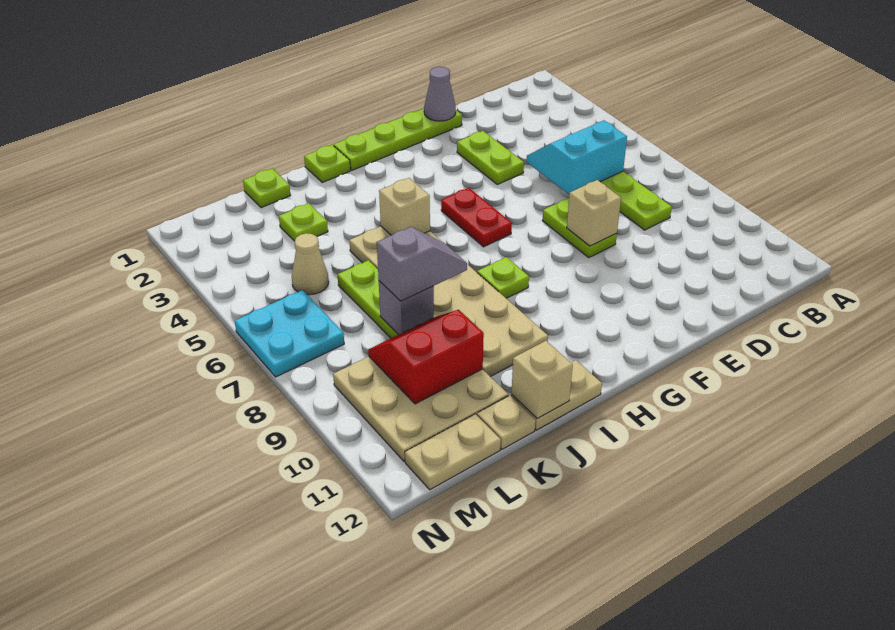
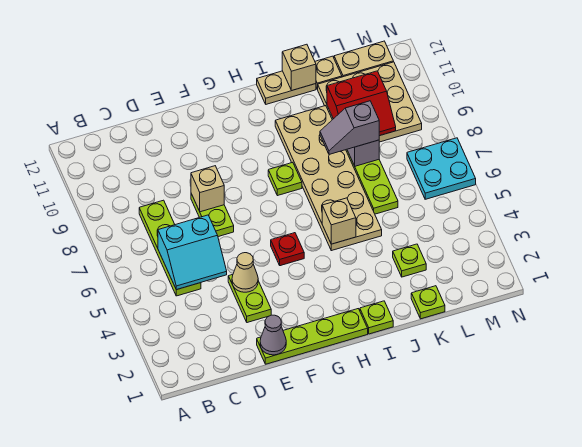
red plate G5:G6 level 1 -> red plate G5 level 1
tan cone L5 level 1 -> tan cone E4 level 2

